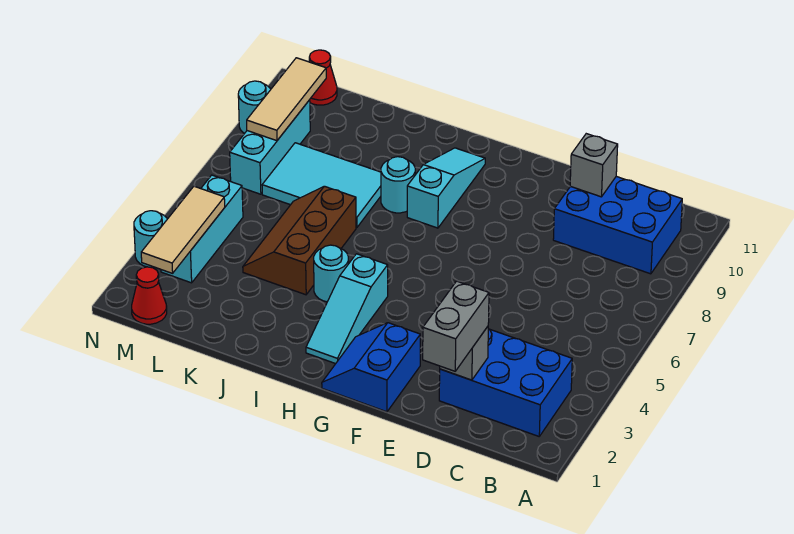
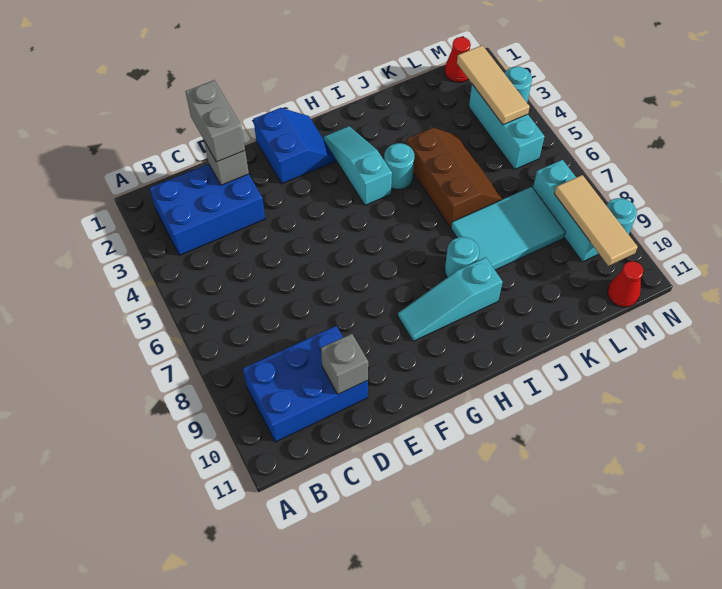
cyan slope H8:H10 level 1 top 8 -> cyan slope G9:I9 level 1 top I

